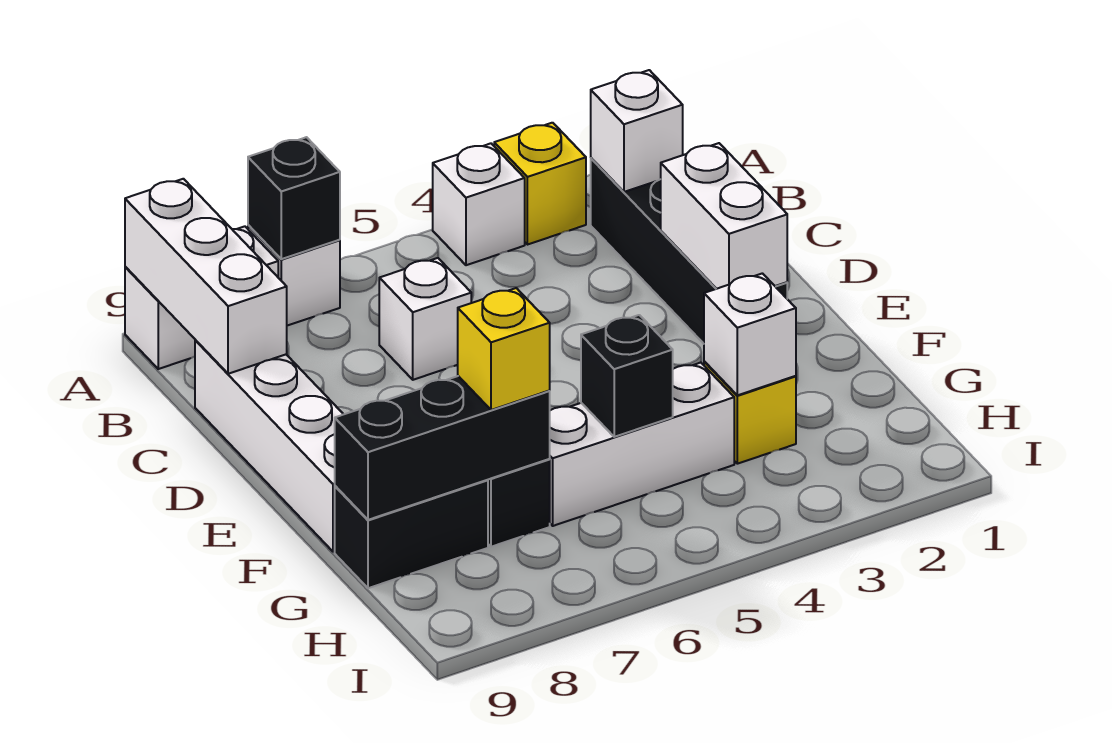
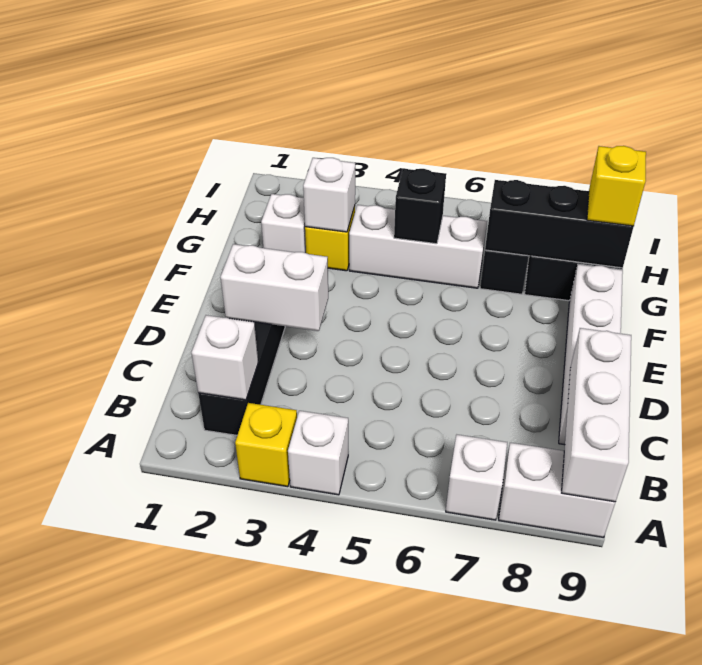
black brick A7 level 2 -> none
white brick C6 level 1 -> white brick G2 level 1
white brick D2:E2 level 2 -> white brick D2:D3 level 2
yellow brick G7 level 3 -> yellow brick G9 level 3

